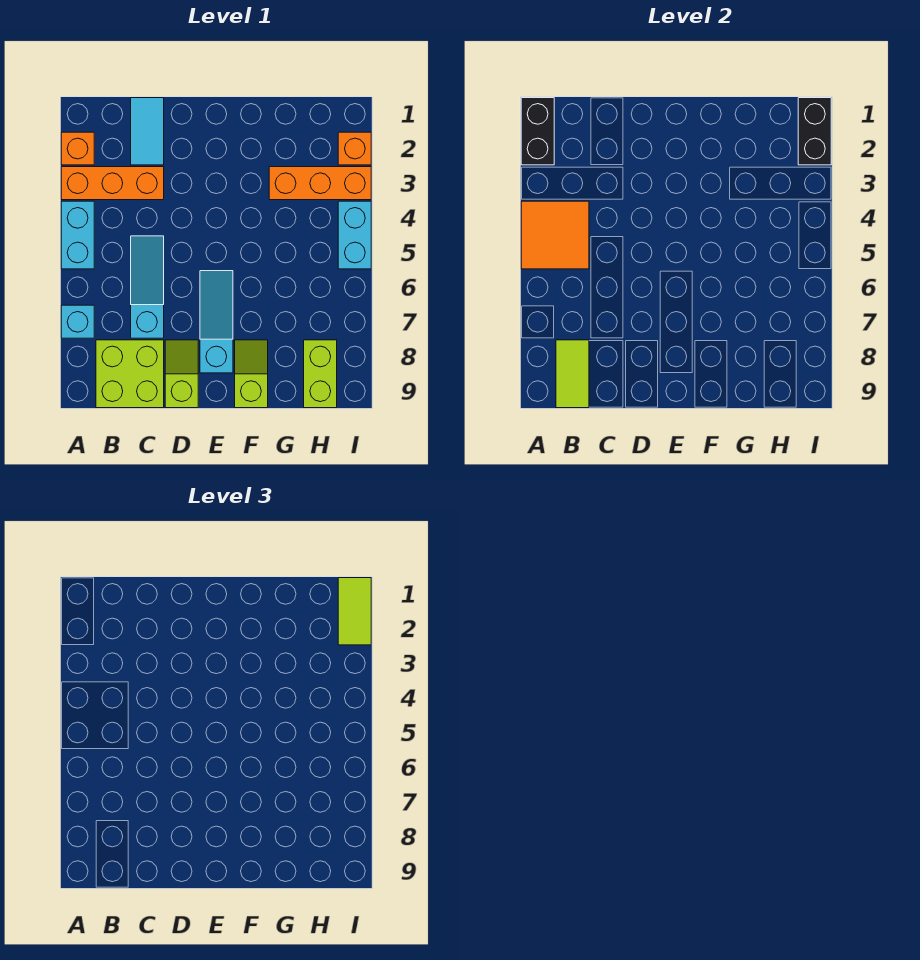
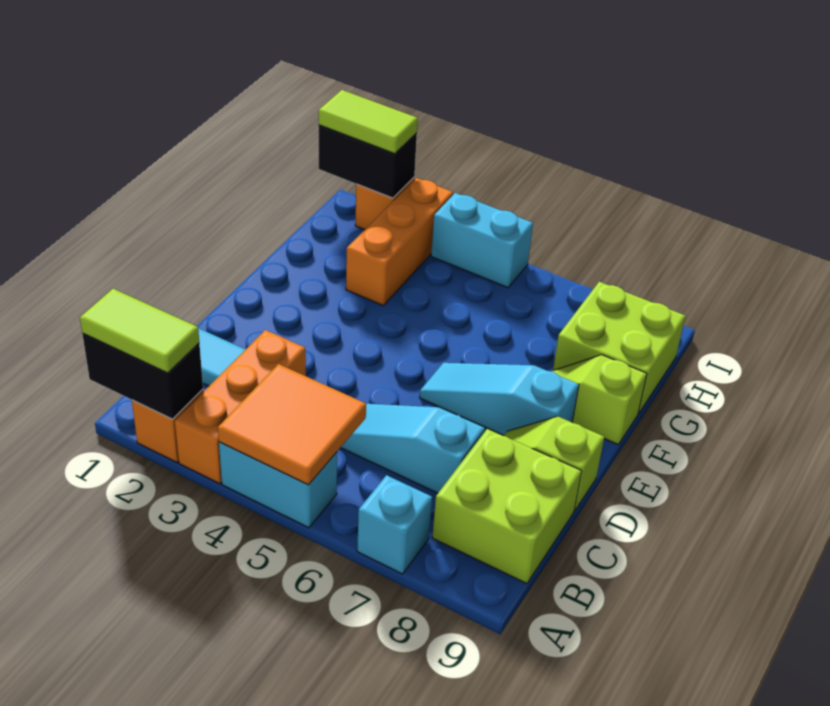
lime tile B8:B9 level 2 -> lime tile A1:A2 level 3
lime brick H8:H9 level 1 -> lime brick G8:H9 level 1

